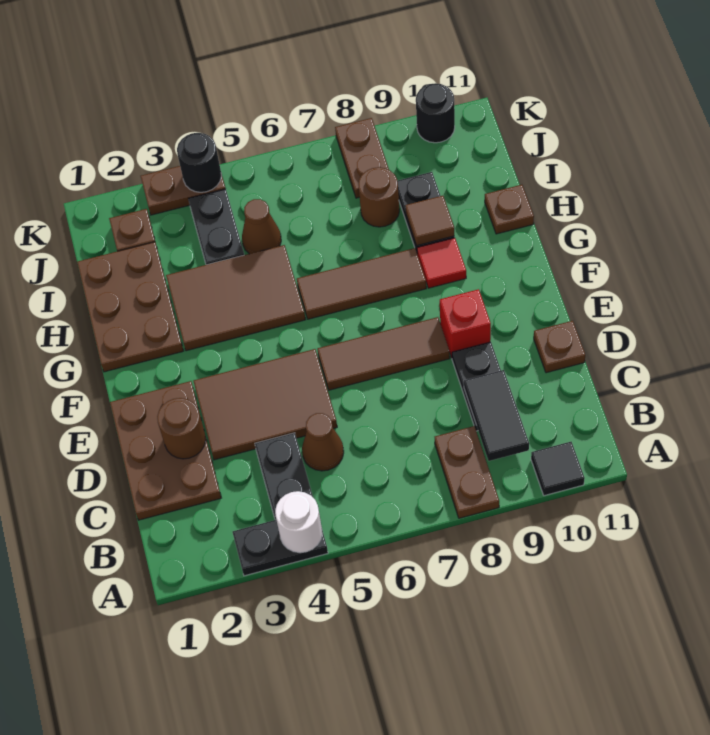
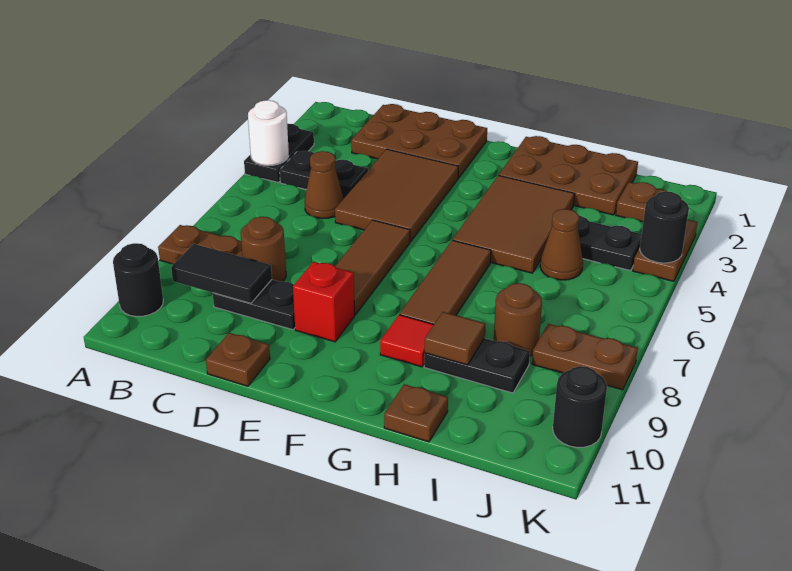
black tile A10 level 1 -> black round brick A10 level 1
brown round brick D2 level 2 -> brown round brick C8 level 1

